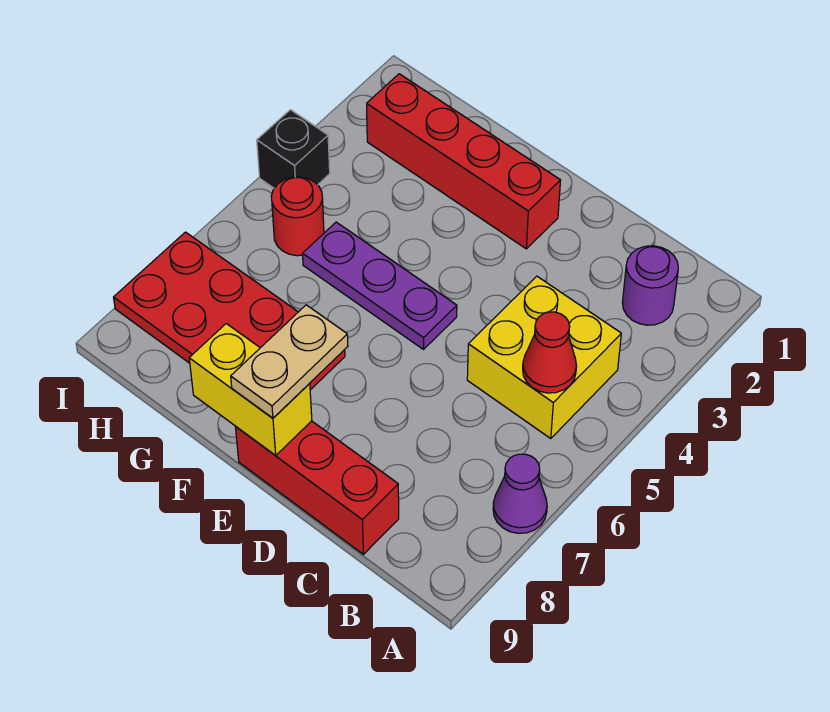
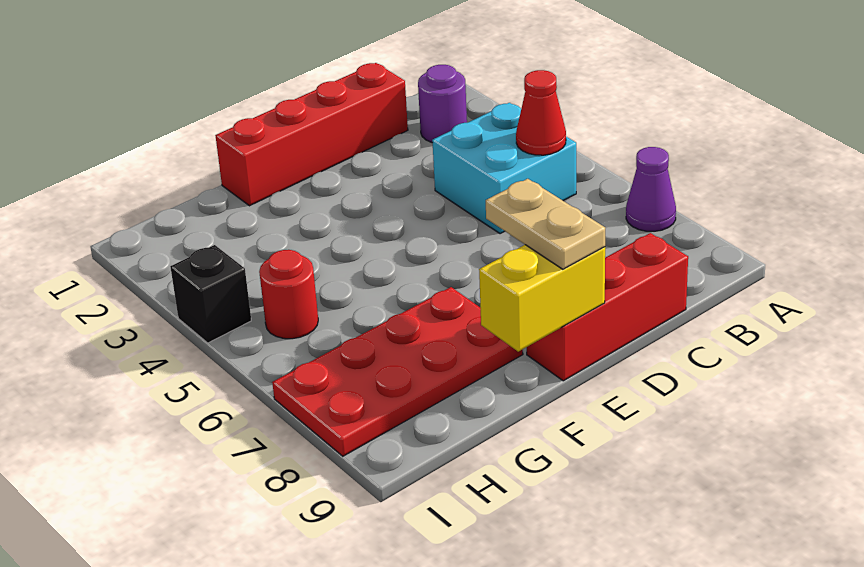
yellow brick B4:C5 level 1 -> cyan brick B4:C5 level 1
red brick E2:H2 level 1 -> red brick C1:F1 level 1
purple plate E5:G5 level 1 -> none

